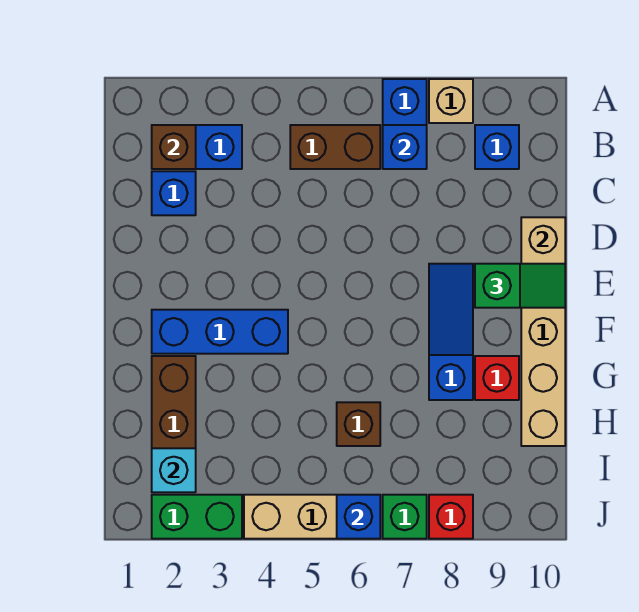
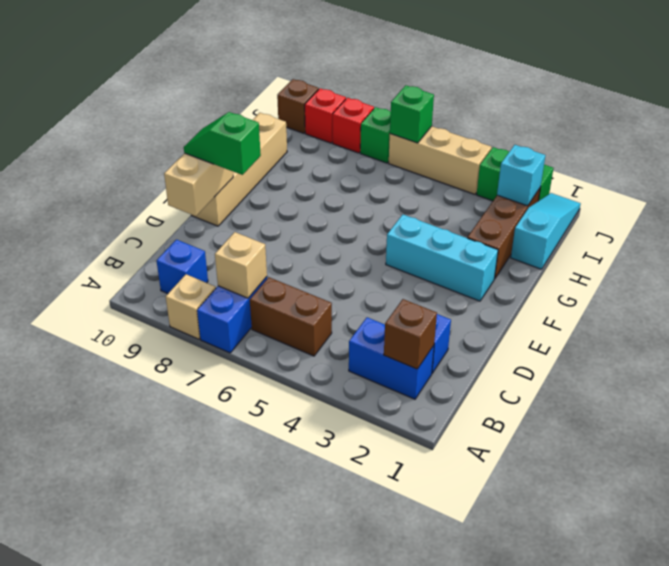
blue brick B7 level 2 -> tan brick B7 level 2
blue slope E8:G8 level 1 top G -> none
blue brick F2:F4 level 1 -> cyan brick F2:F4 level 1
red brick G9 level 1 -> red brick J9 level 1
none -> cyan slope H1:J1 level 1 top H
brown brick H6 level 1 -> brown brick J10 level 1
blue brick J6 level 2 -> green brick J6 level 2

